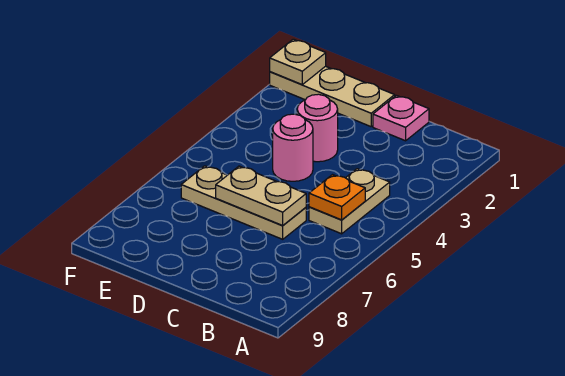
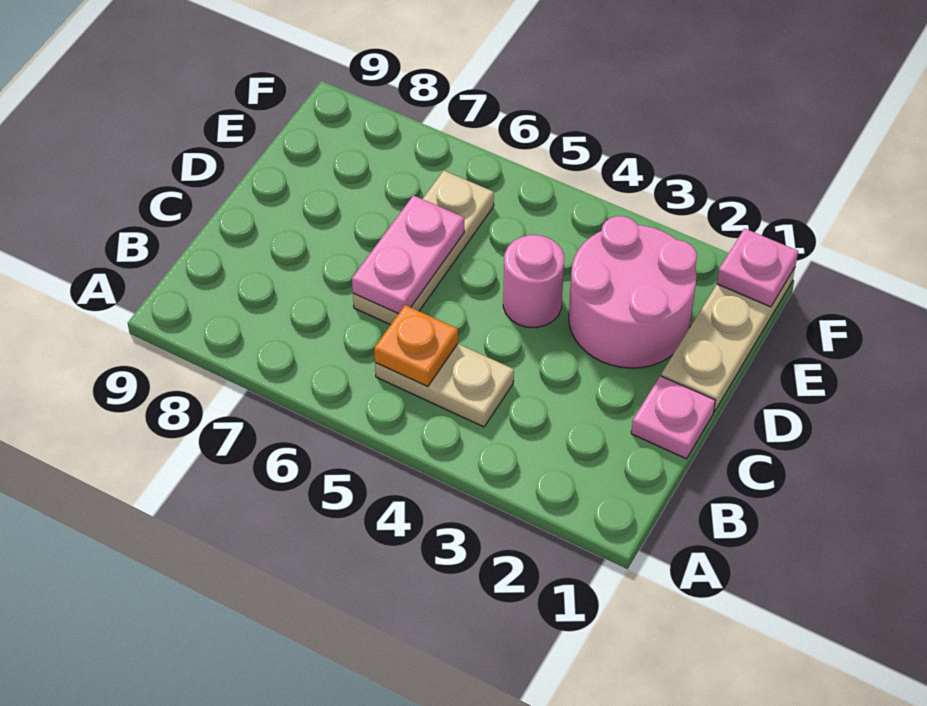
tan plate C6:D6 level 2 -> pink plate C6:D6 level 2
pink round brick D3 level 1 -> pink round brick D2:E3 level 1
tan plate F1 level 2 -> pink plate F1 level 2

